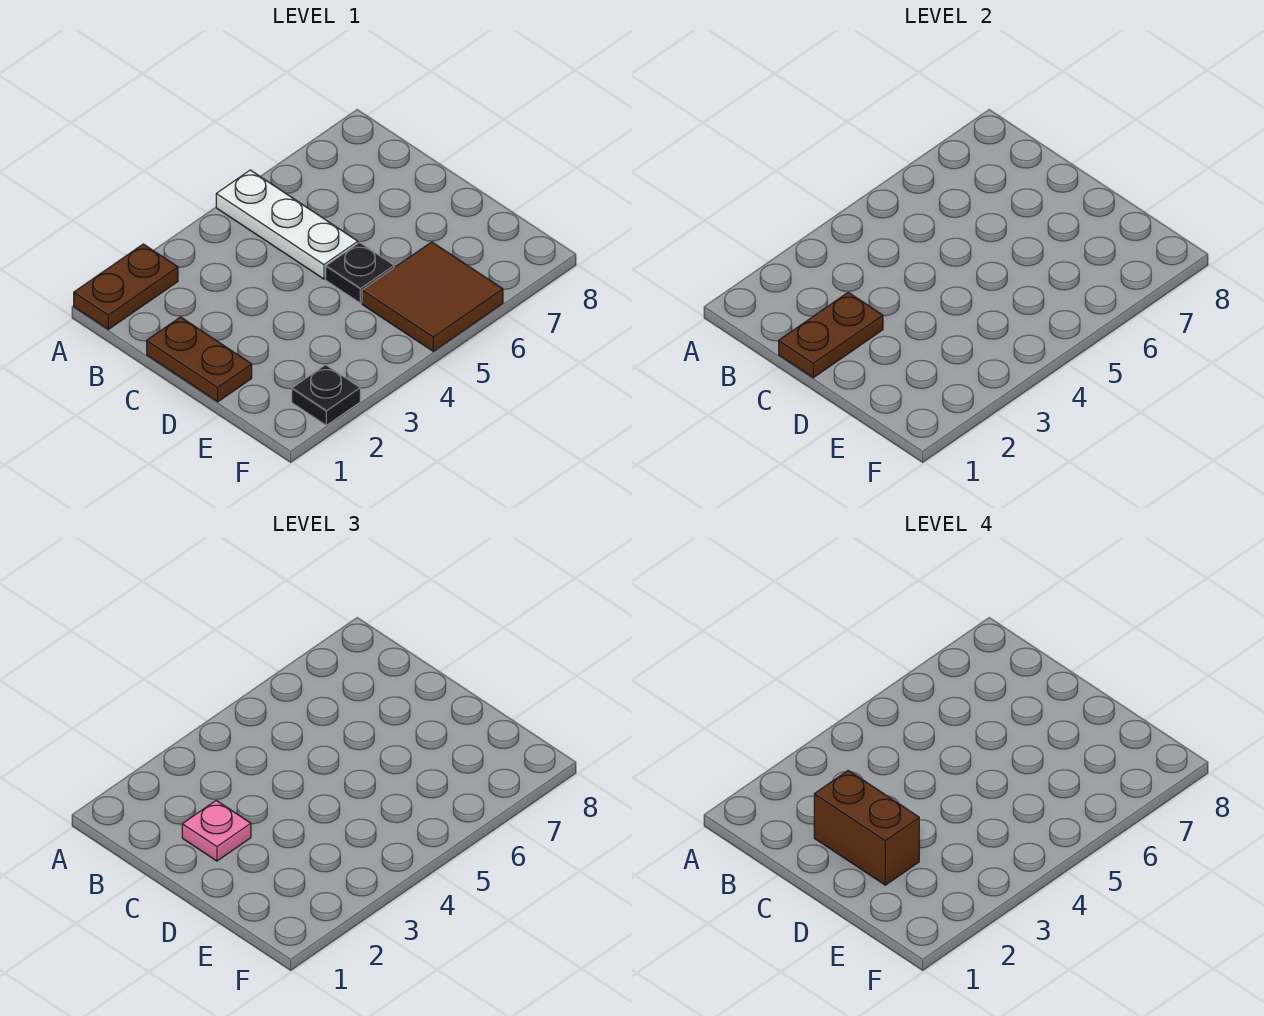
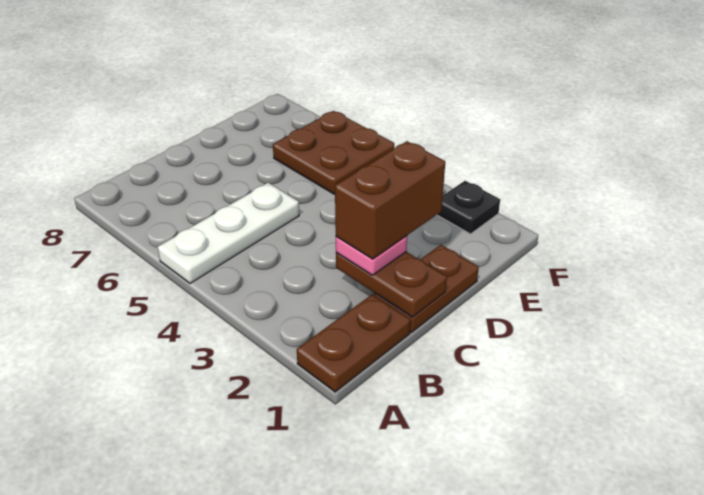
brown plate A1:A2 level 1 -> brown plate A1:B1 level 1
black plate D5 level 1 -> none
brown tile E5:F6 level 1 -> brown plate E5:F6 level 1

